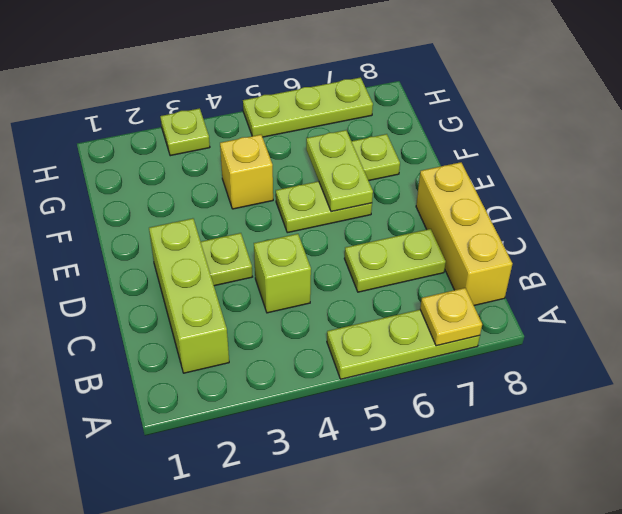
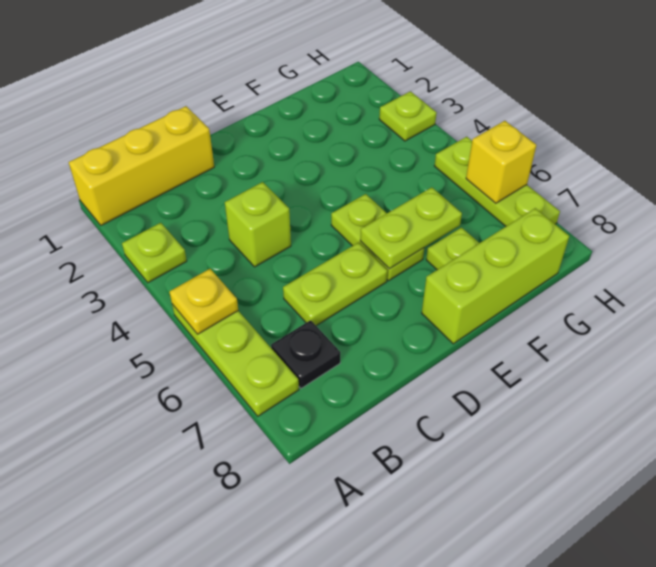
yellow plate A7 level 2 -> yellow plate A5 level 2
lime brick B2:D2 level 1 -> lime brick E8:G8 level 1
none -> black plate B7 level 1
yellow brick B8:D8 level 1 -> yellow brick A1:C1 level 1
lime plate C6:C7 level 1 -> lime plate C6:D6 level 1
lime plate D3 level 1 -> lime plate A3 level 1
yellow brick F4 level 1 -> yellow brick H6 level 2

